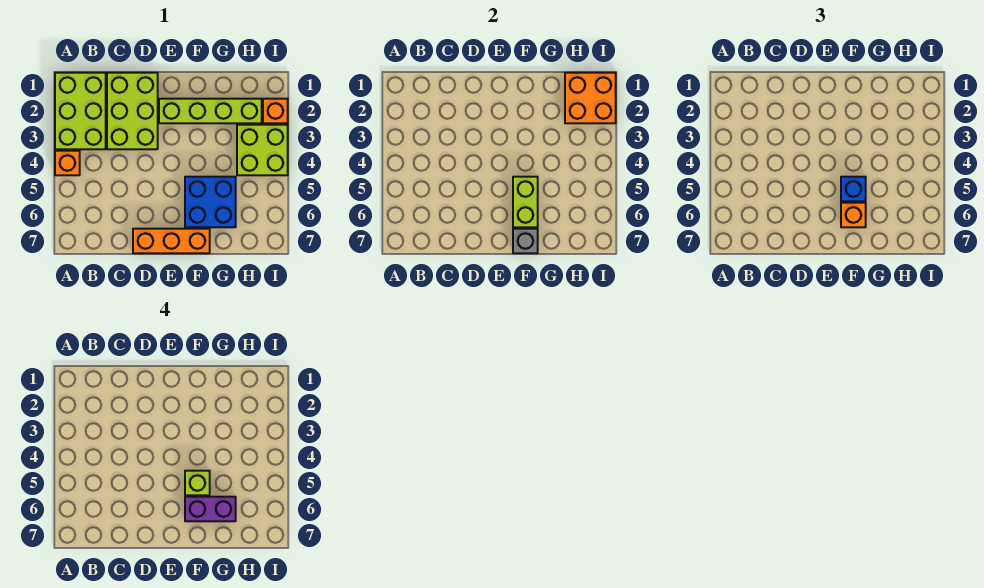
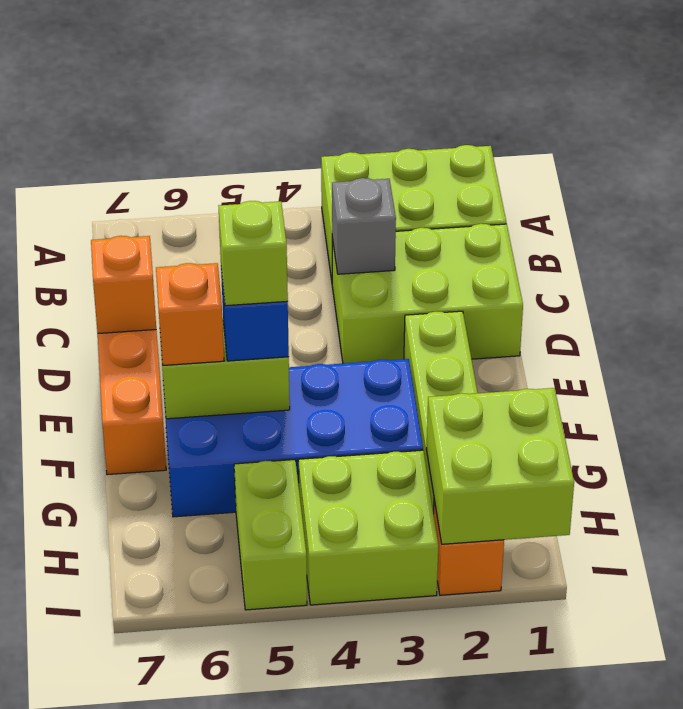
orange brick A4 level 1 -> orange brick D7 level 2
blue brick F5:G6 level 1 -> blue brick F3:G6 level 1
purple brick F6:G6 level 4 -> none
grey brick F7 level 2 -> grey brick C3 level 2
orange brick H1:I2 level 2 -> lime brick H1:I2 level 2
none -> lime brick H5:I5 level 1

